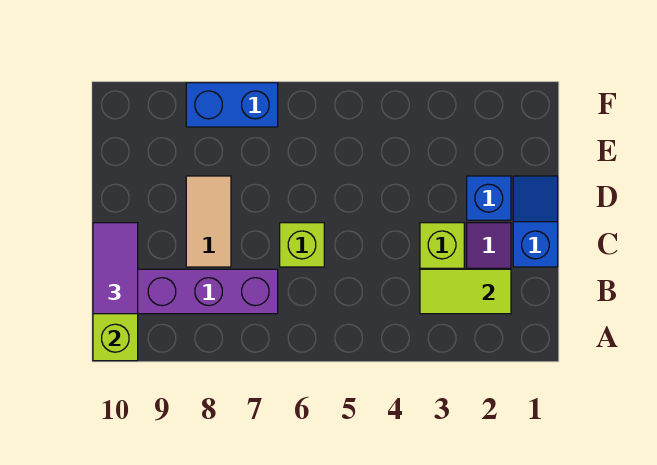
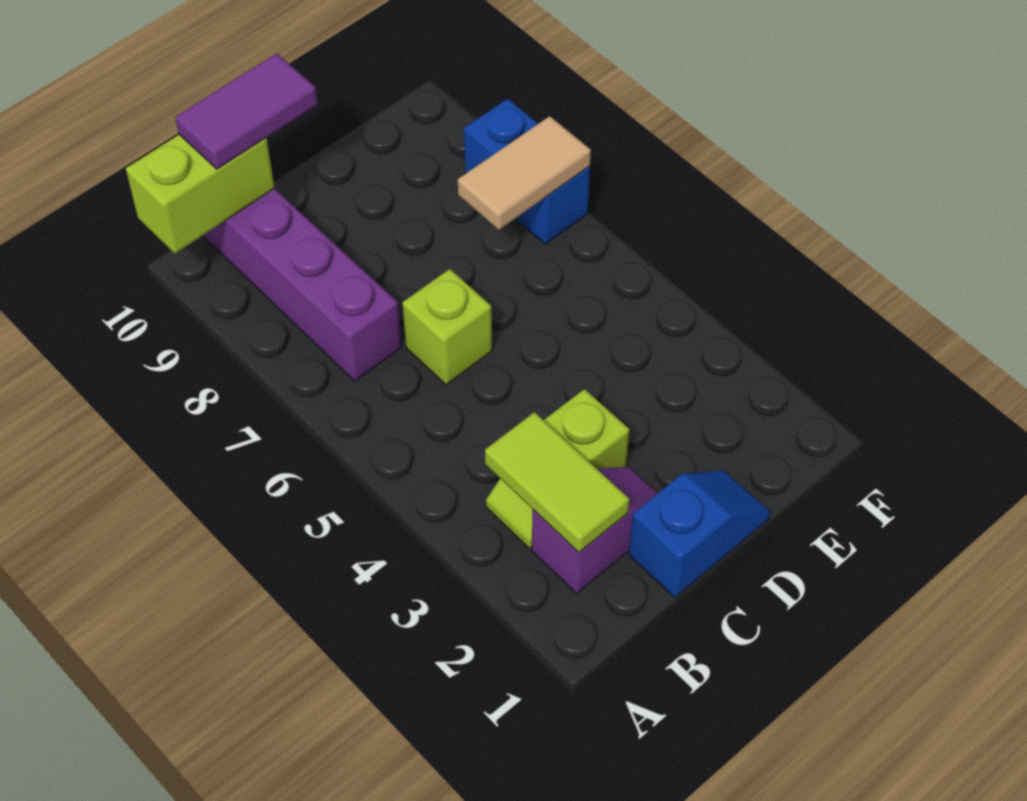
tan tile C8:D8 level 1 -> tan tile E7:F7 level 2
blue brick D2 level 1 -> none

